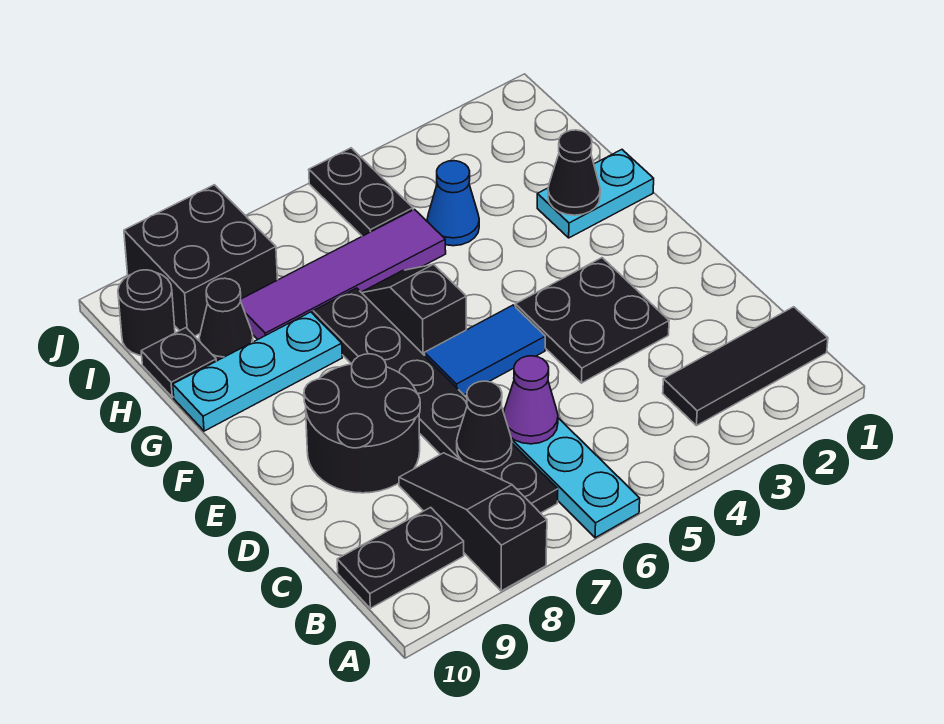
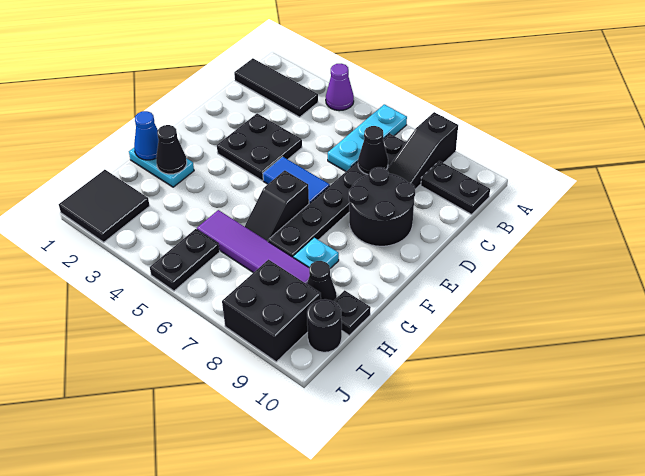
purple cone C6 level 2 -> purple cone A4 level 1
cyan plate G8:G10 level 1 -> cyan plate G8 level 1
blue cone H4 level 1 -> blue cone G1 level 2
none -> black tile I1:J2 level 1

